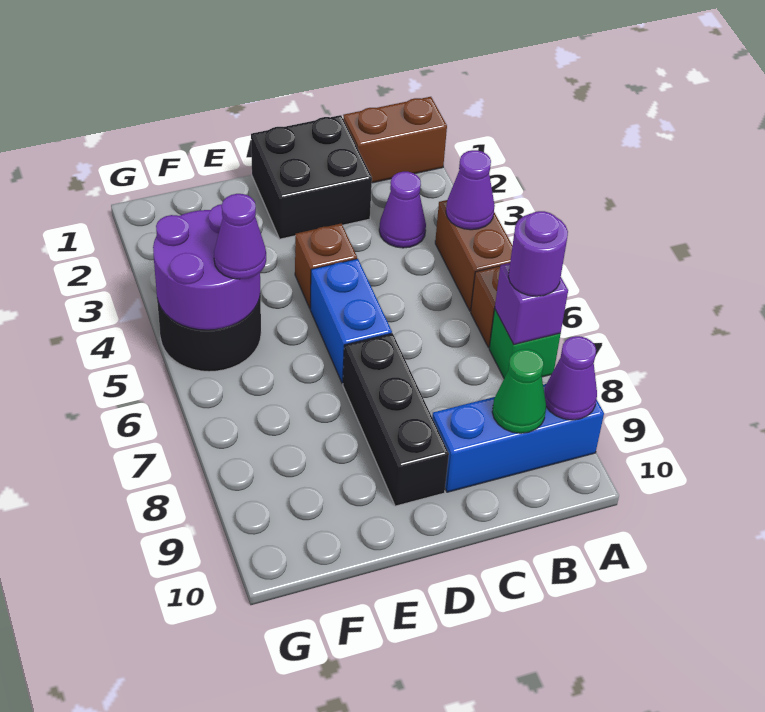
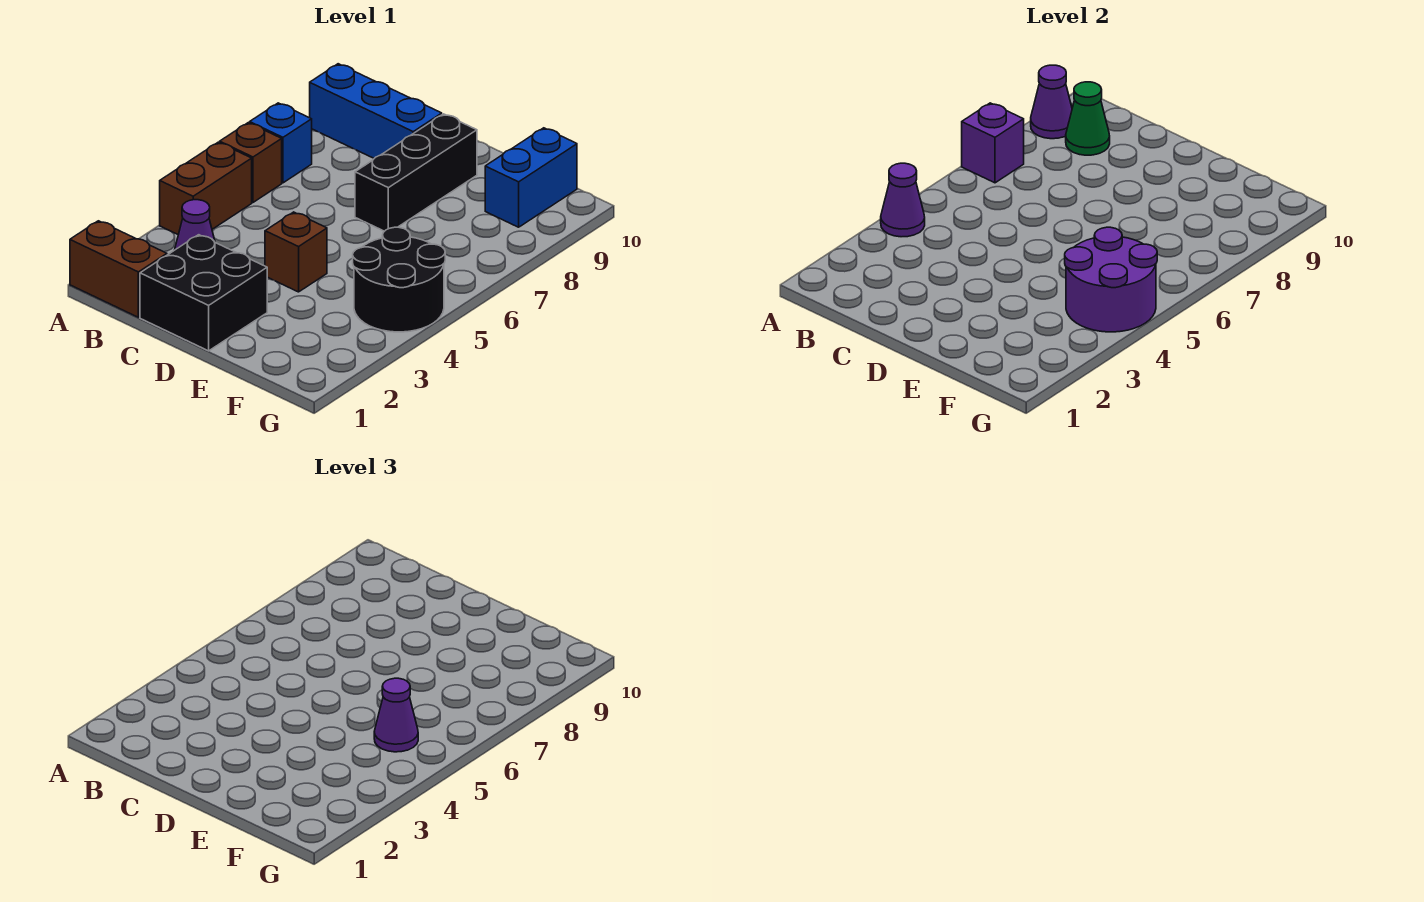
green brick A7 level 1 -> blue brick A7 level 1
purple round brick A7 level 3 -> none
blue brick D5:D6 level 1 -> blue brick F9:F10 level 1

